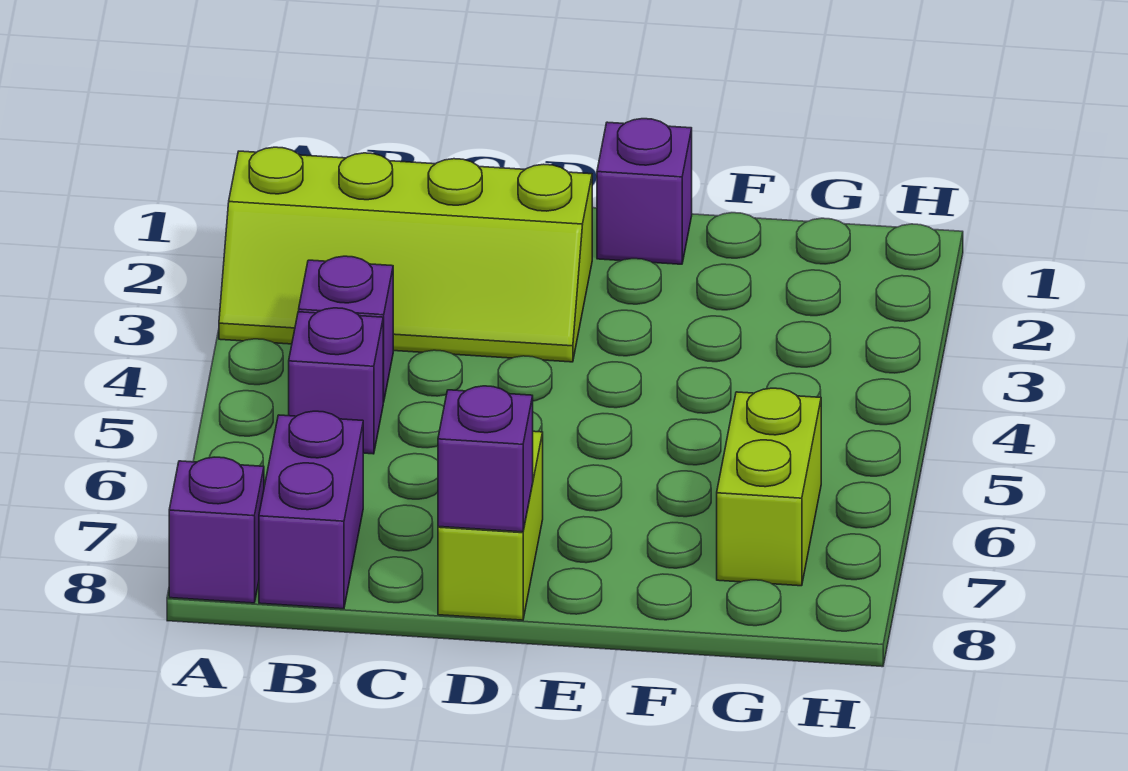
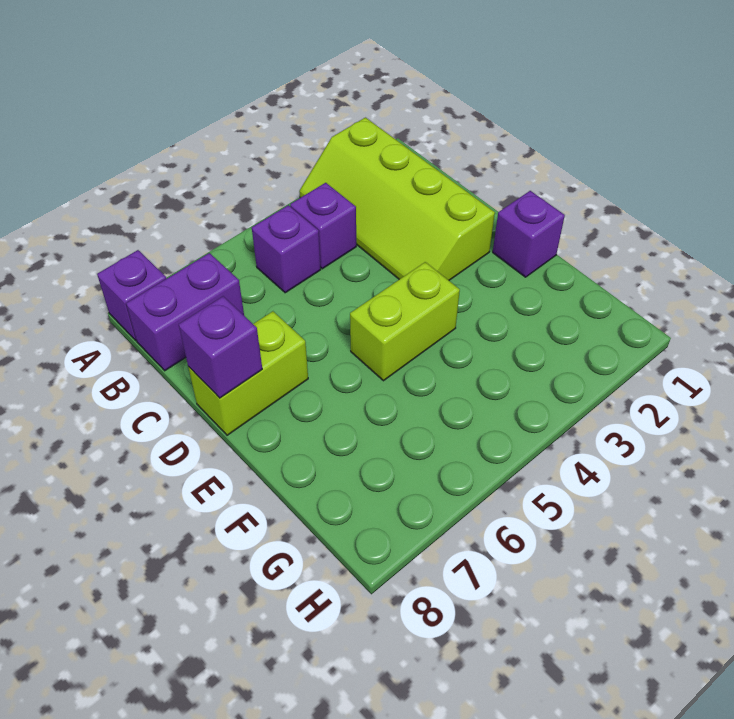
lime brick G6:G7 level 1 -> lime brick E4:E5 level 1

